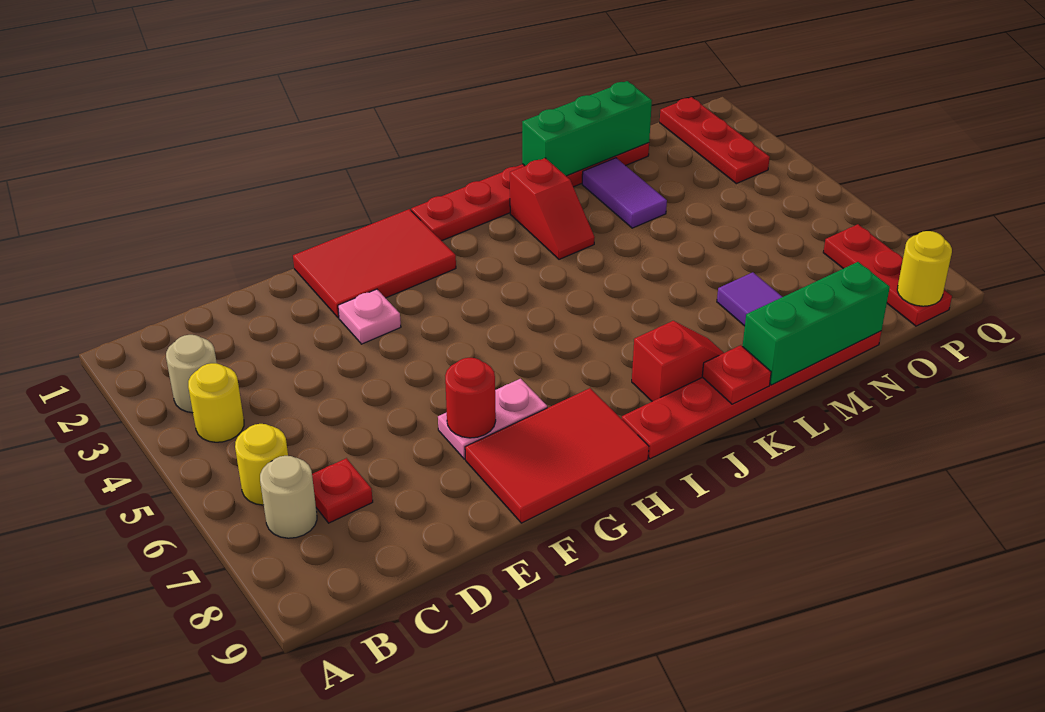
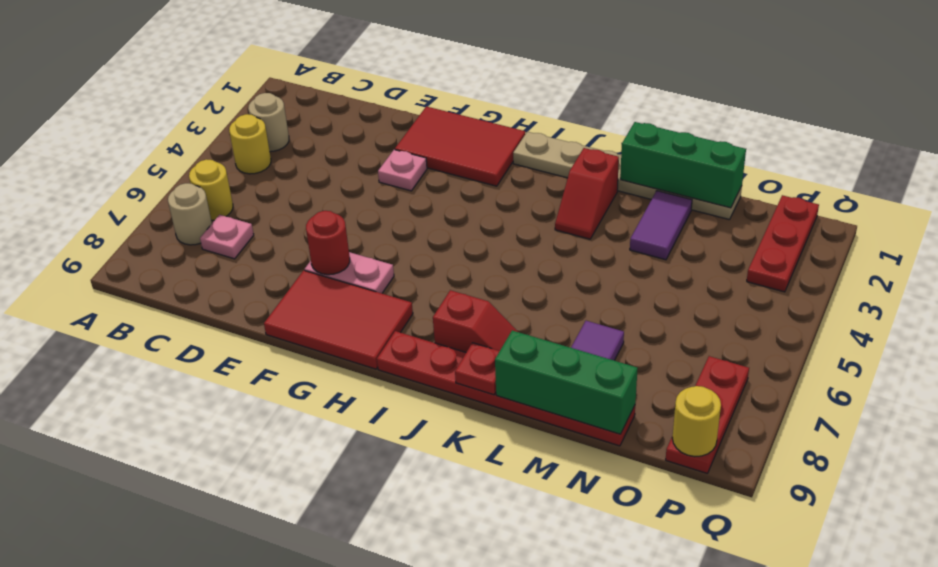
red plate C7 level 1 -> pink plate C7 level 1
red plate I1:N1 level 1 -> tan plate I1:N1 level 1

